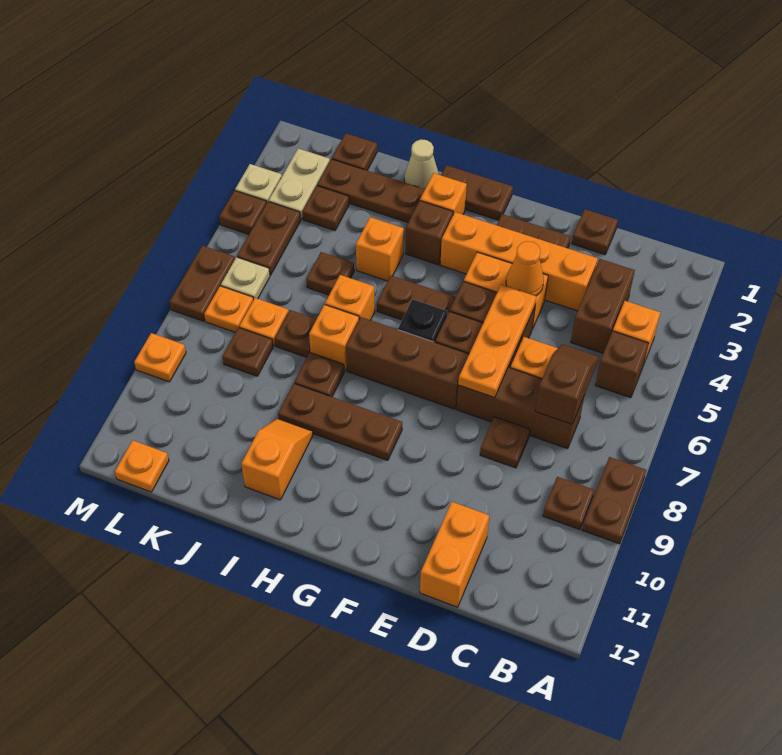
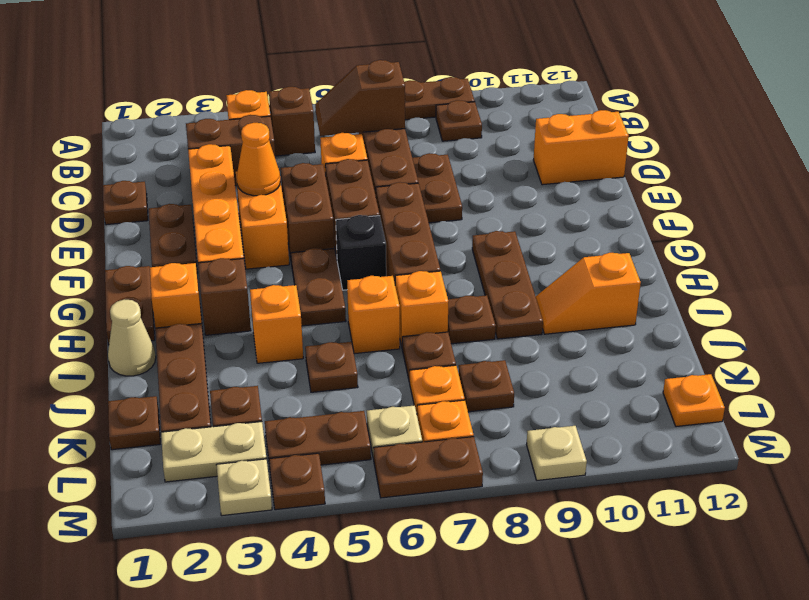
brown plate D8 level 1 -> brown plate D8:E8 level 1
orange plate E5:E7 level 2 -> none
orange plate M9 level 1 -> tan plate M9 level 1

